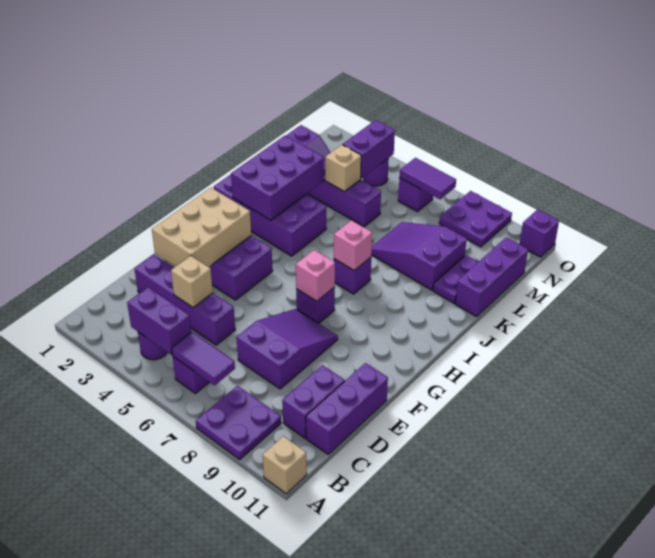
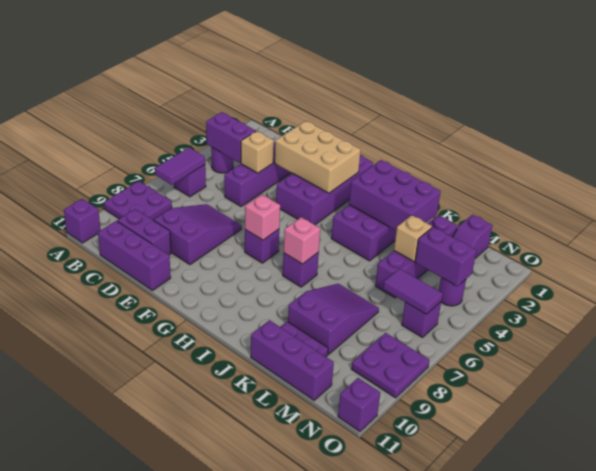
tan brick A11 level 1 -> purple brick A11 level 1
purple brick B4:B5 level 2 -> purple brick B4:C4 level 2
purple slope D7:F8 level 1 top D -> purple slope D7:E9 level 1 top 9
purple tile N6:N7 level 2 -> purple tile M6:N6 level 2

